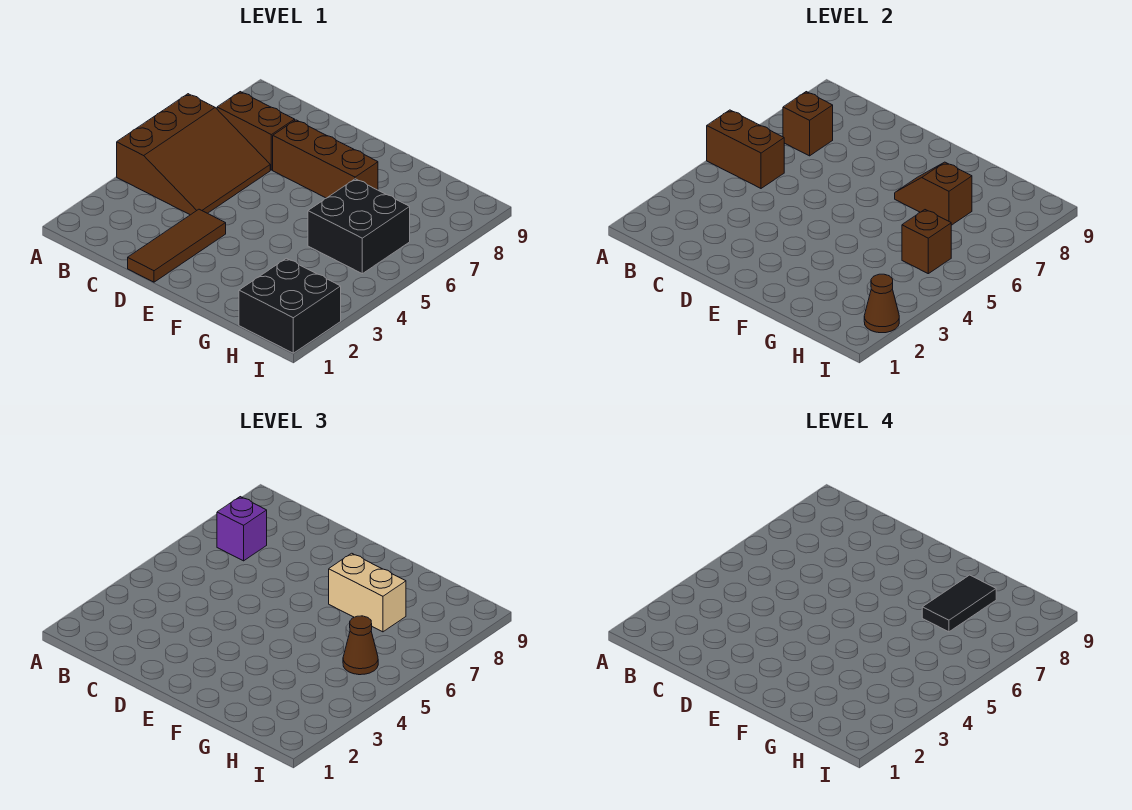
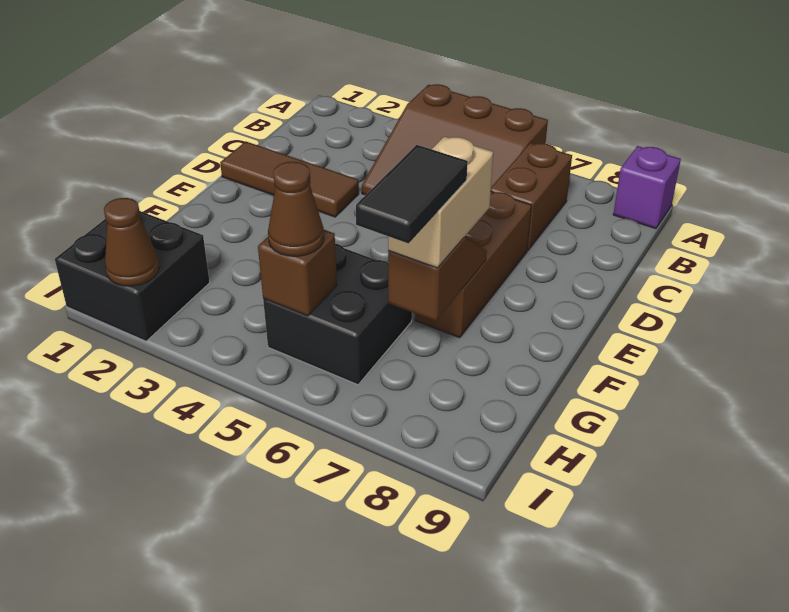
brown brick A5:B5 level 2 -> none
brown brick B7 level 2 -> none
purple brick B7 level 3 -> purple brick A9 level 1
black tile G7:G8 level 4 -> black tile G7:H7 level 4

